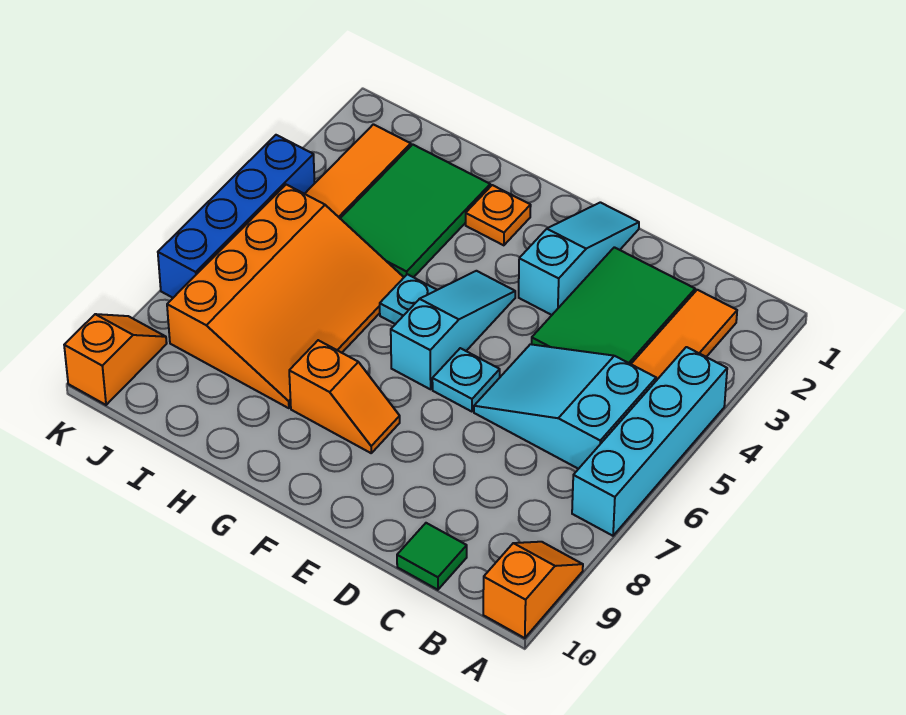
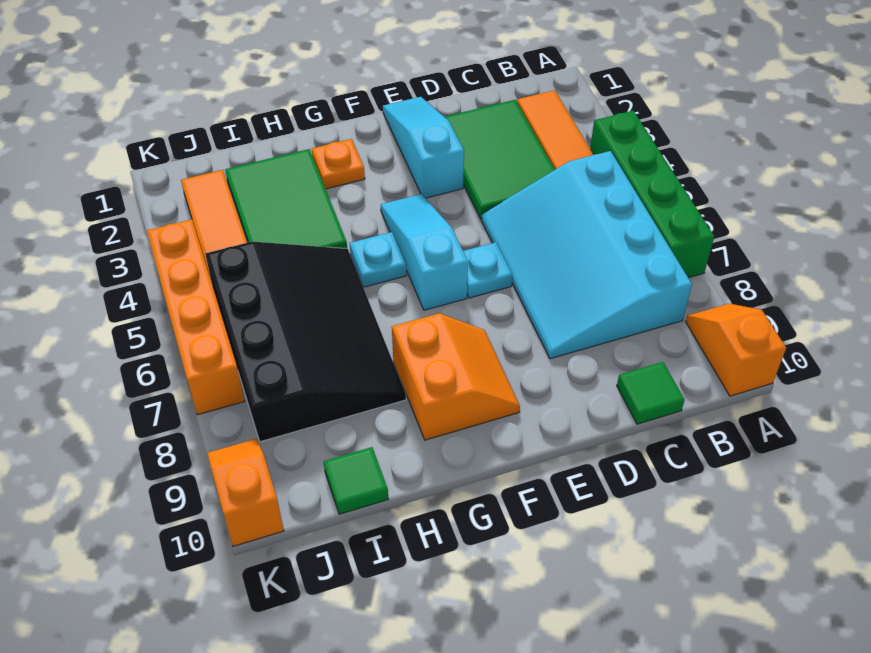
cyan brick A4:A7 level 1 -> green brick A4:A7 level 1
cyan slope B5:D6 level 1 top B -> cyan slope B5:D8 level 1 top B
orange slope F8:G8 level 1 top G -> orange slope F8:G9 level 1 top G
orange slope H5:J8 level 1 top J -> black slope H5:J8 level 1 top J
none -> green tile I10 level 1
blue brick K4:K7 level 1 -> orange brick K4:K7 level 1

